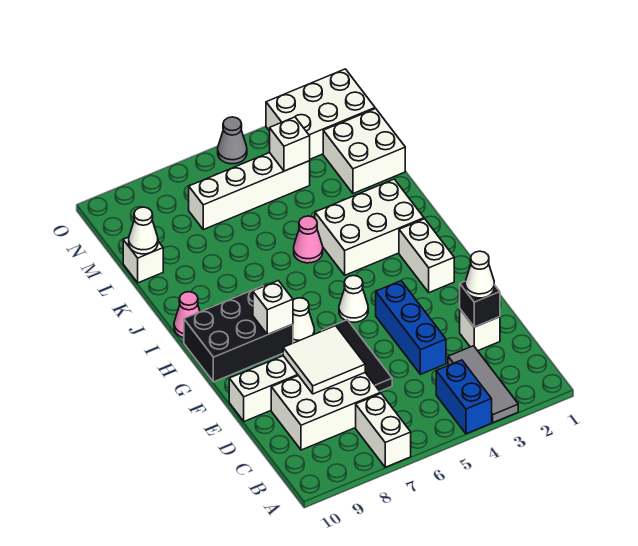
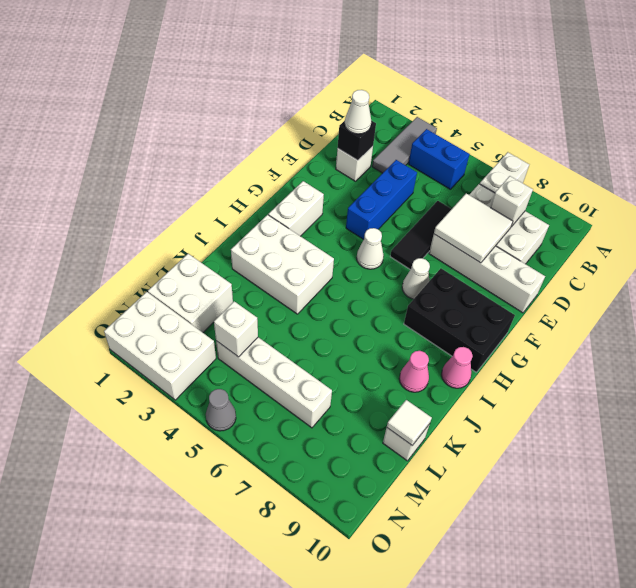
blue brick A4:B4 level 1 -> blue brick B4:B5 level 1
white brick G8 level 2 -> white brick C8 level 2
pink cone J5 level 1 -> pink cone J9 level 1
white cone L10 level 2 -> white tile L10 level 2

